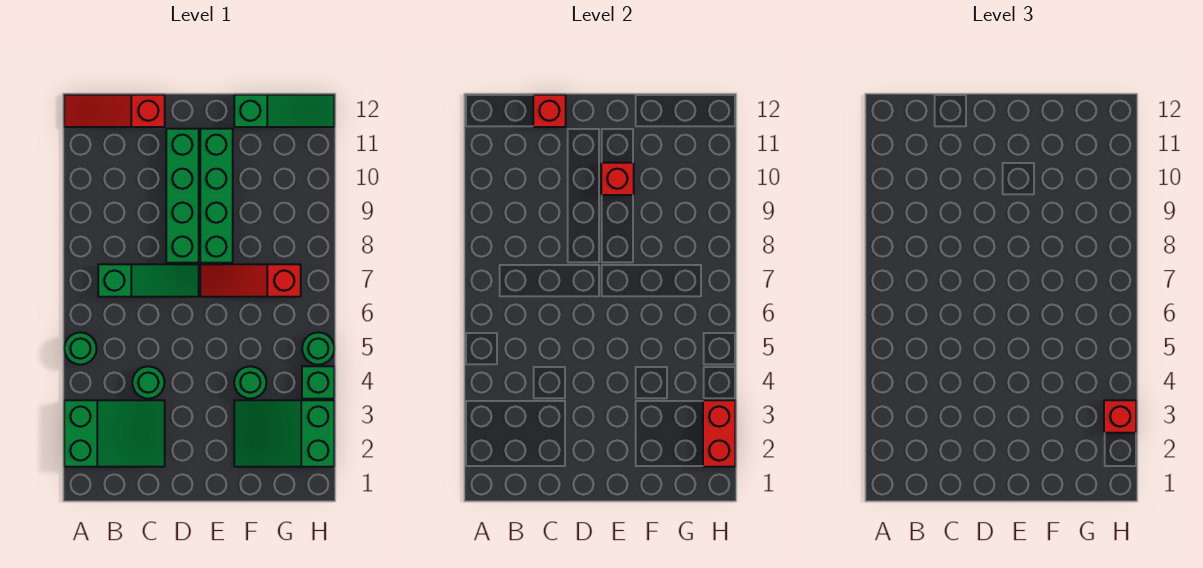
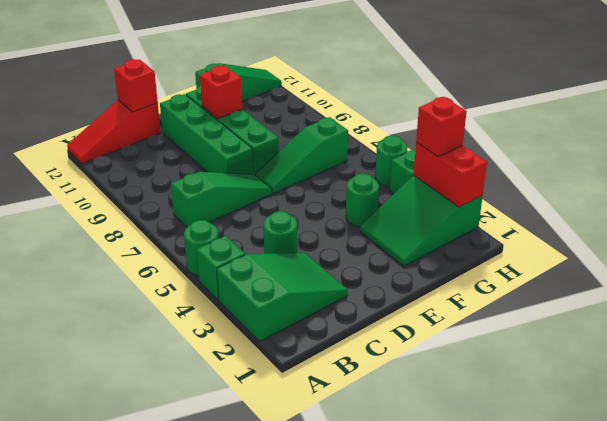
none -> green brick A4 level 1
red slope E7:G7 level 1 top G -> green slope E7:G7 level 1 top G

